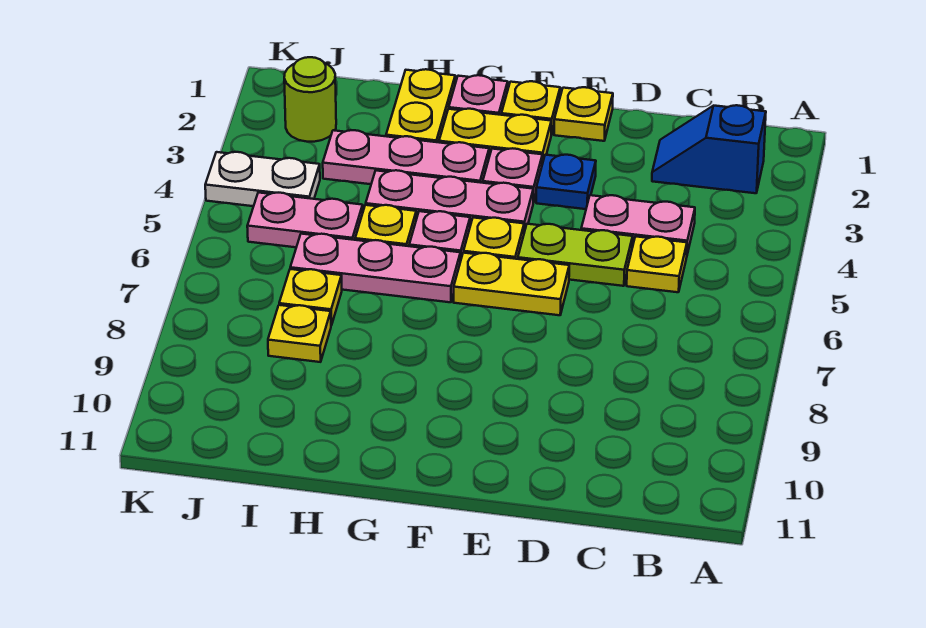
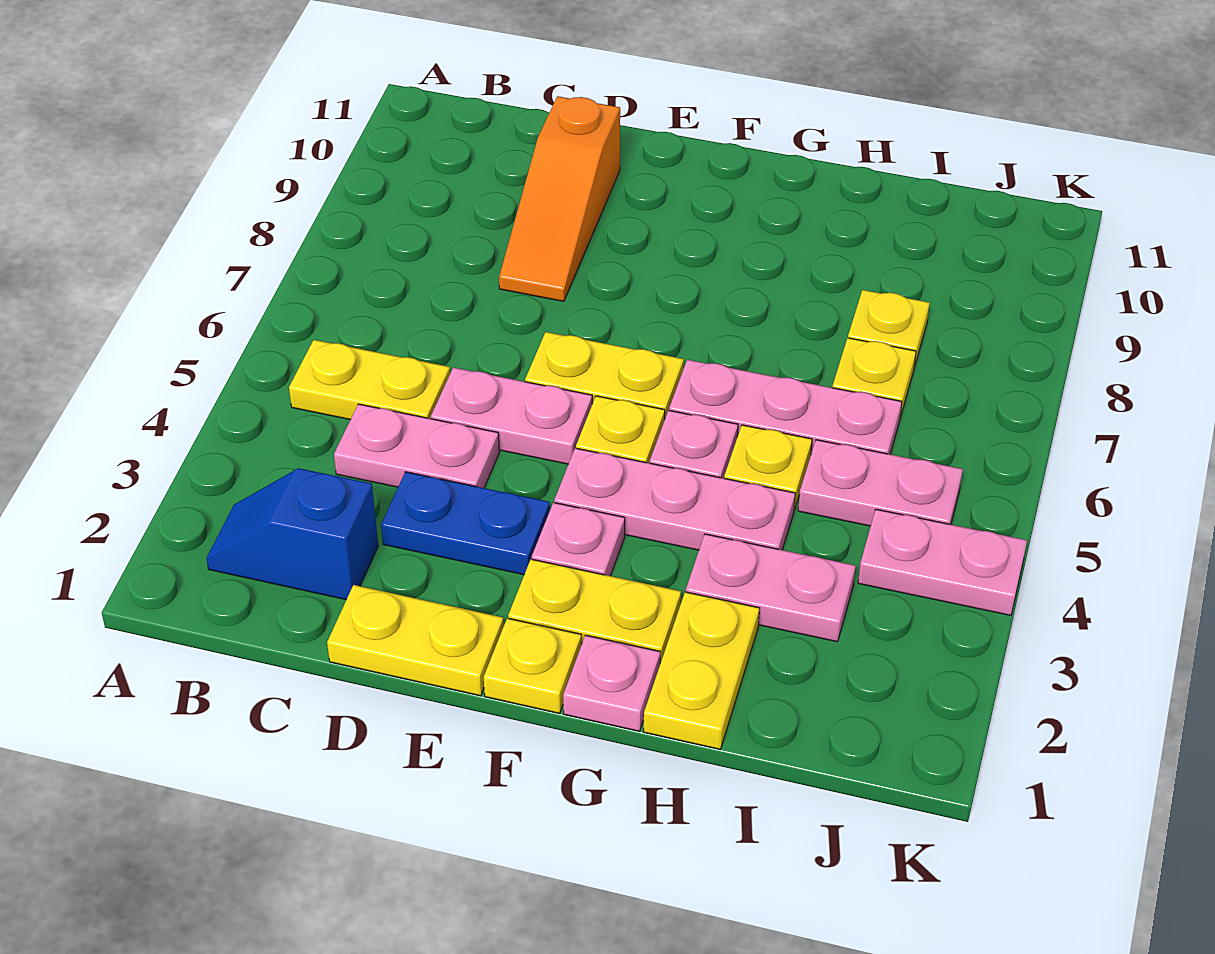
blue slope B2:C2 level 1 top B -> blue slope B2:C2 level 1 top C
yellow plate C5 level 1 -> yellow plate B5:C5 level 1
lime plate D5:E5 level 1 -> pink plate D5:E5 level 1
none -> orange slope D8:D10 level 1 top 10
yellow plate E1 level 1 -> yellow plate D1:E1 level 1
blue plate E3 level 1 -> blue plate D3:E3 level 1
pink plate G3:I3 level 1 -> pink plate H3:I3 level 1
lime round brick J2 level 1 -> none
white plate J4:K4 level 1 -> pink plate J4:K4 level 1

